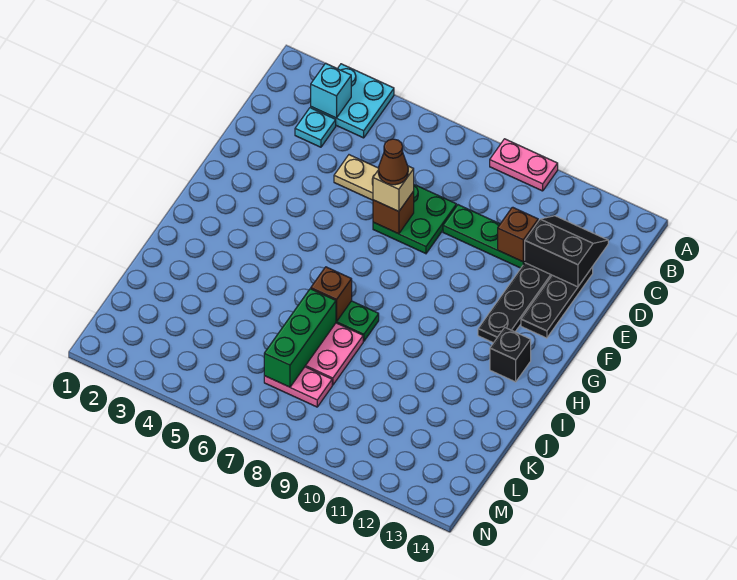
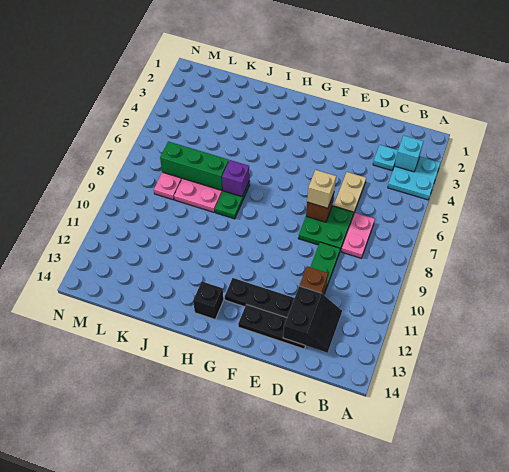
pink plate A9:A10 level 1 -> pink plate C7:C8 level 1
brown cone E7 level 4 -> none
brown brick I7 level 2 -> purple brick I7 level 2

